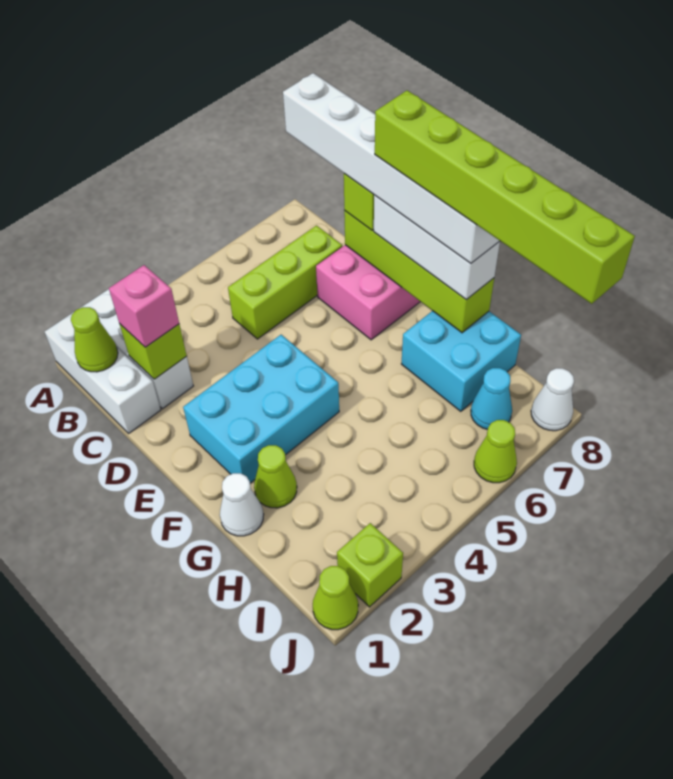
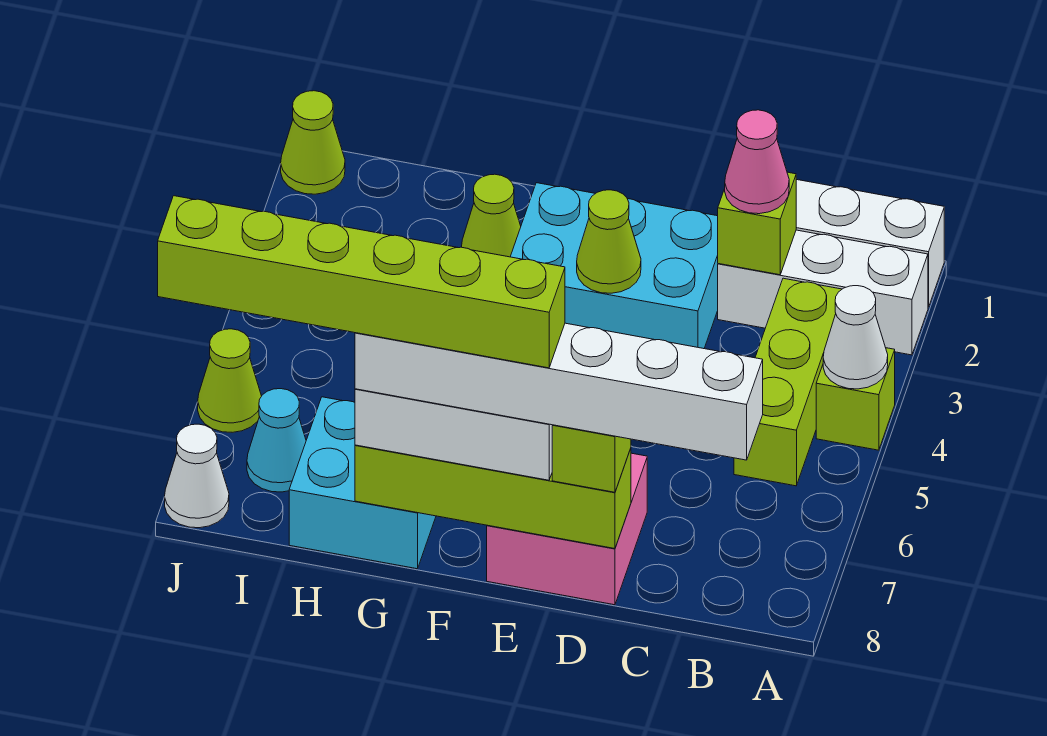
lime cone B1 level 2 -> lime cone E3 level 2
pink brick C2 level 3 -> pink cone C2 level 3
lime brick C5:C7 level 1 -> lime brick B3:B5 level 1
cyan brick E2:F4 level 1 -> cyan brick D2:F3 level 1
white cone G1 level 1 -> white cone A4 level 2
lime brick J2 level 1 -> lime brick A4 level 1

